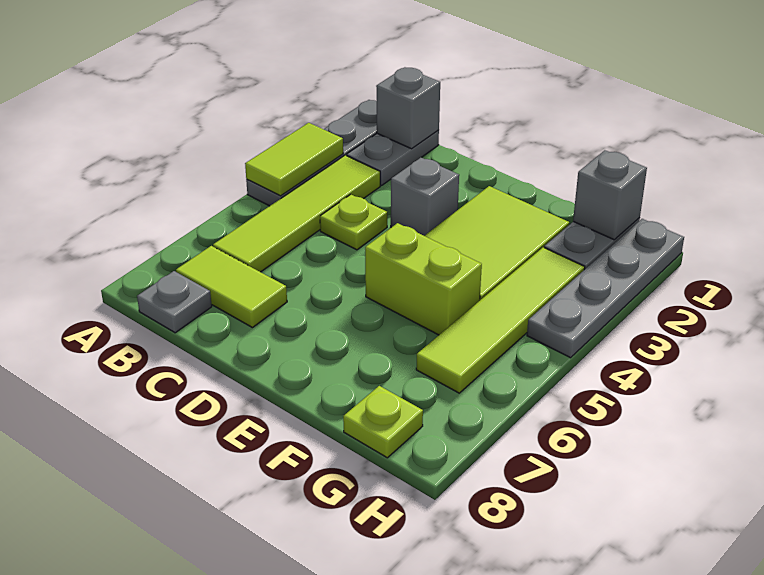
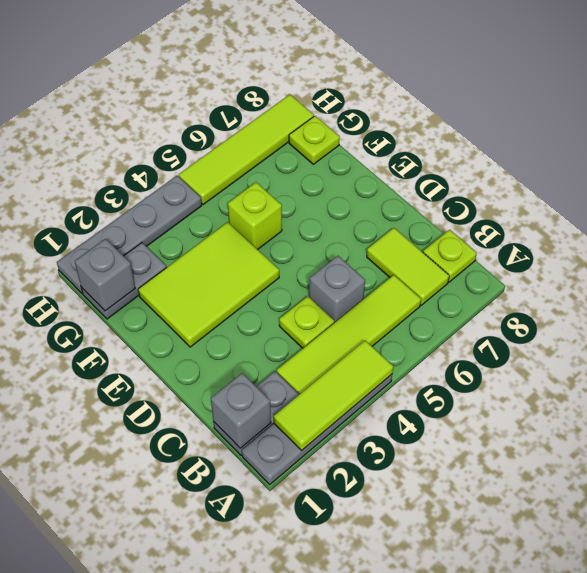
lime tile A3:A4 level 2 -> lime tile A2:A4 level 2
grey plate B8 level 1 -> lime plate B8 level 1
grey brick D3 level 1 -> grey brick C5 level 1
lime brick E5:F5 level 1 -> lime brick F5 level 1
lime tile G3:G6 level 1 -> lime tile H5:H8 level 1

